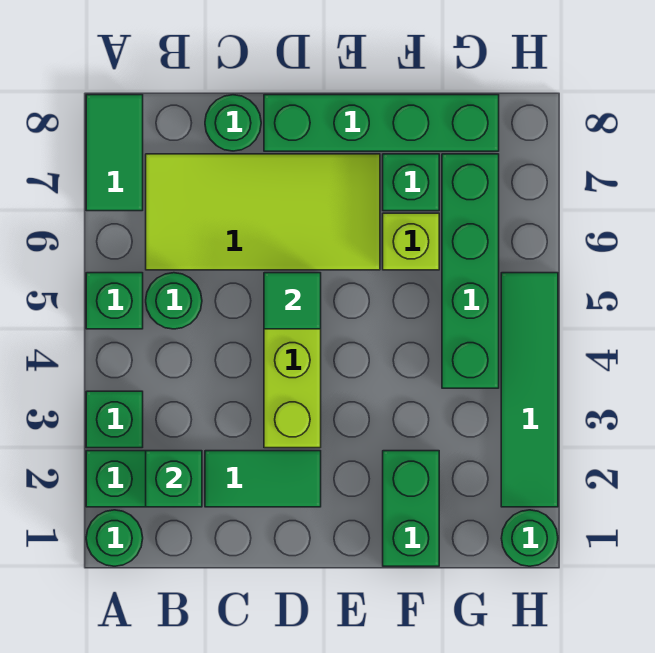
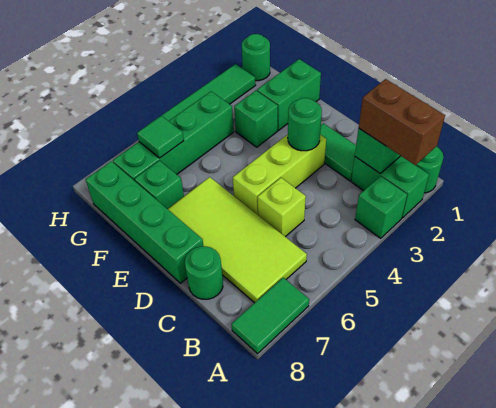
none -> brown brick A2:B2 level 3
green brick A5 level 1 -> green brick F3 level 1
green round brick B5 level 1 -> green round brick D3 level 2
green tile D5 level 2 -> green tile G6 level 2
lime brick F6 level 1 -> lime brick C5 level 1

